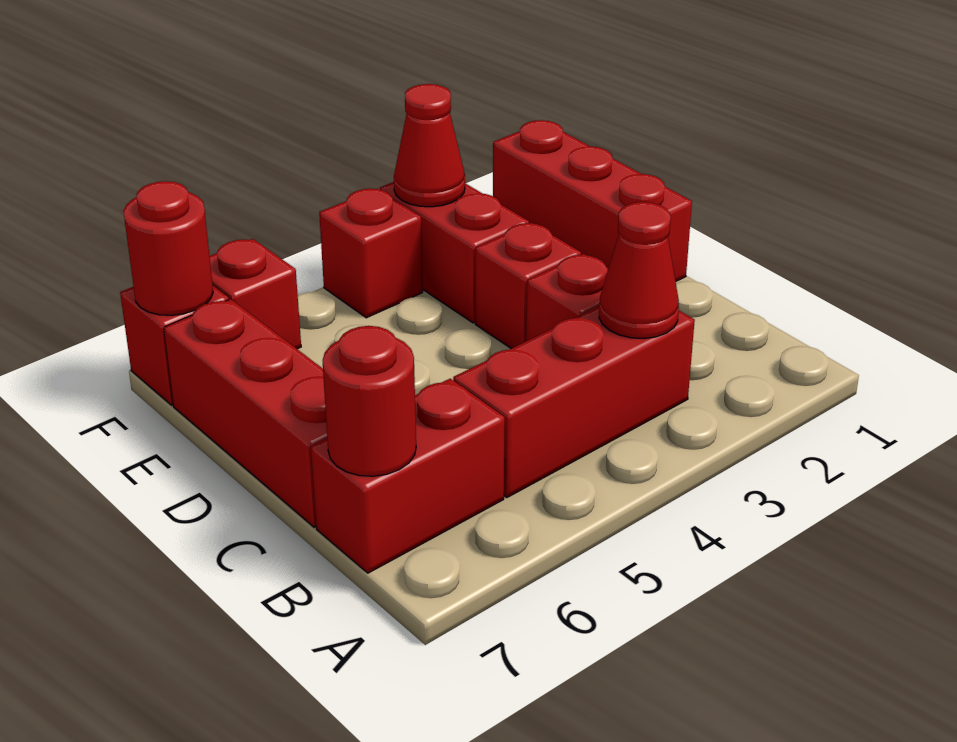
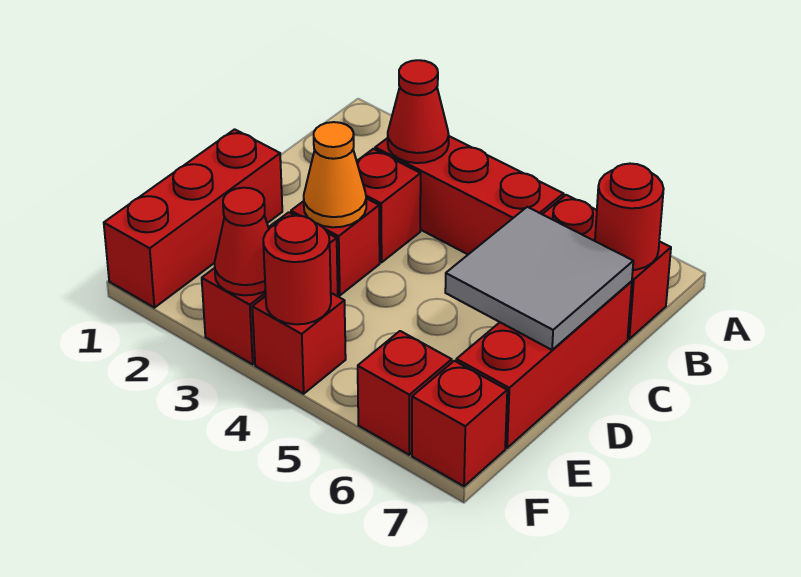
none -> grey tile C6:D7 level 2
none -> orange cone D3 level 2
red round brick F7 level 2 -> red round brick F4 level 2

